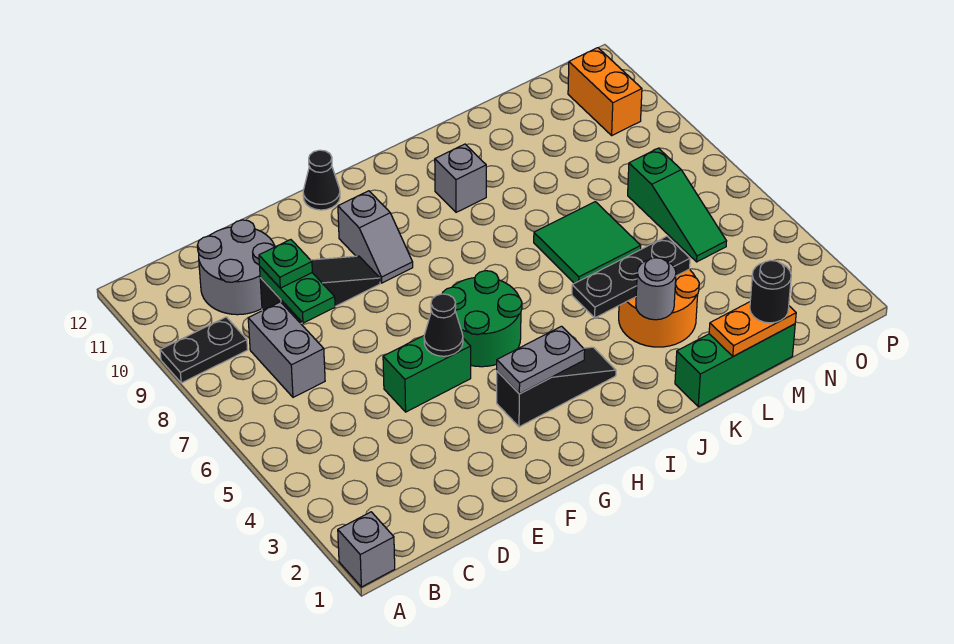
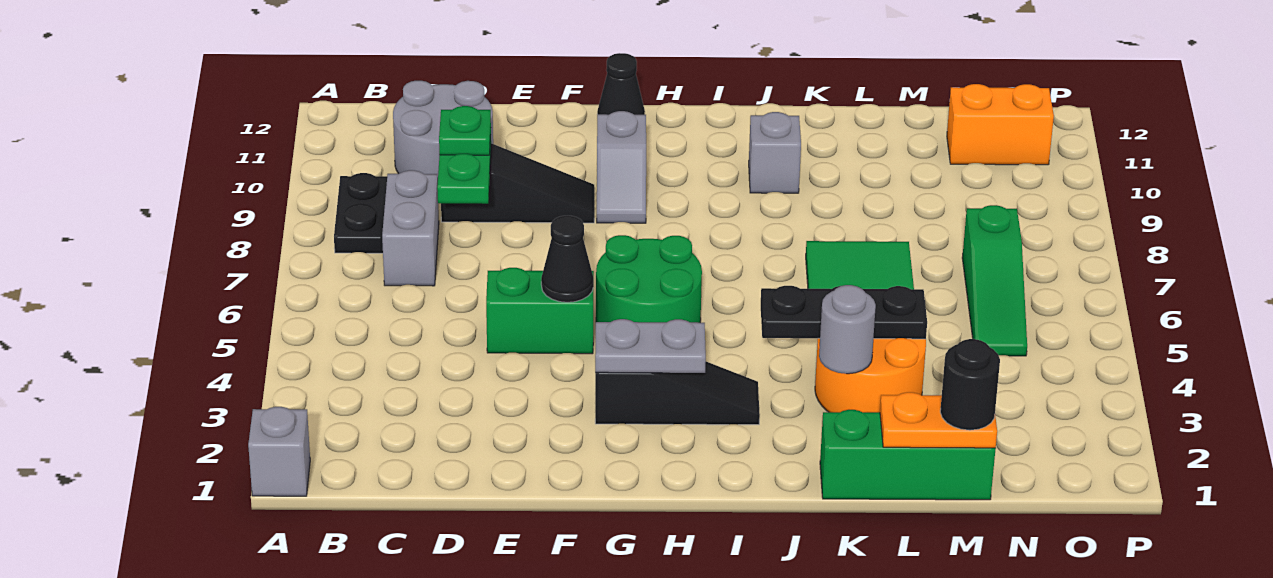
black plate A9:B9 level 1 -> black plate B8:B9 level 1
orange brick O10:O11 level 1 -> orange brick N11:O11 level 1

